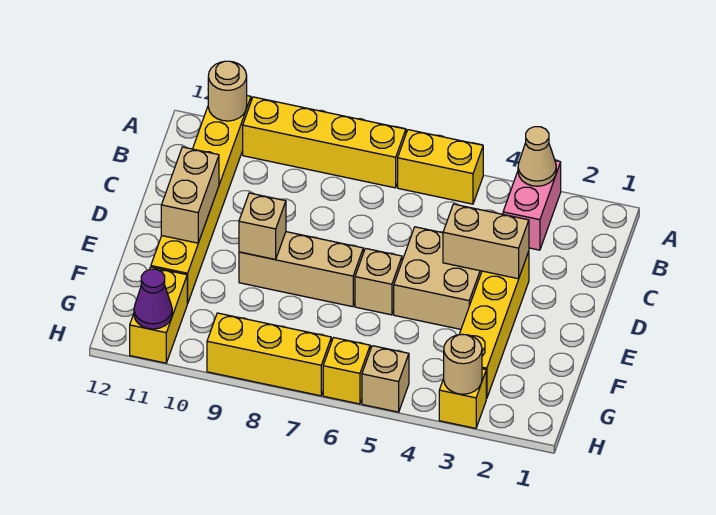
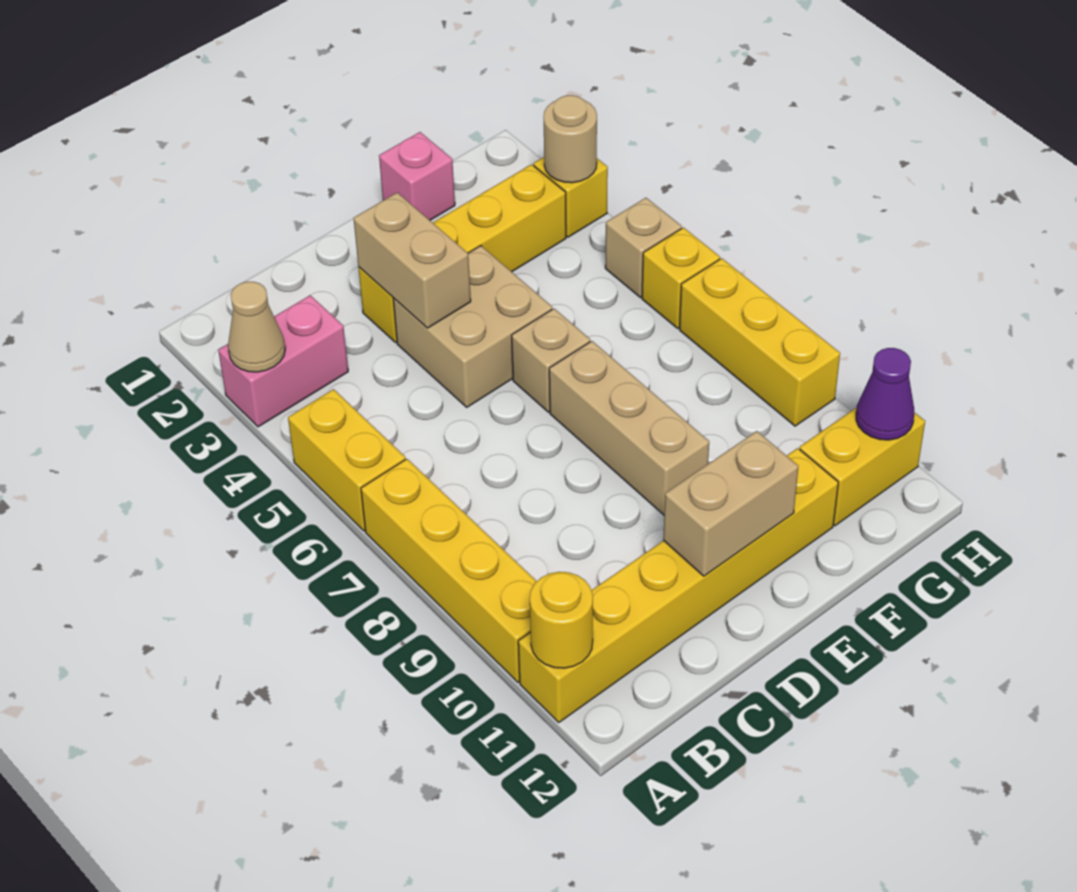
tan round brick A11 level 2 -> yellow round brick A11 level 2
tan brick E9 level 2 -> none
none -> pink brick F1 level 1

